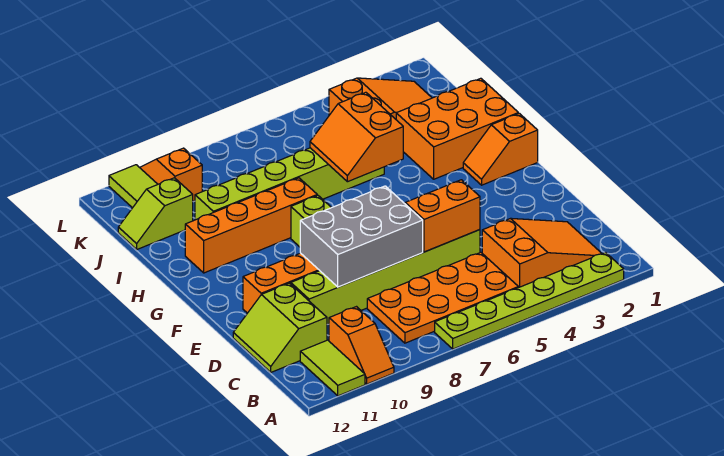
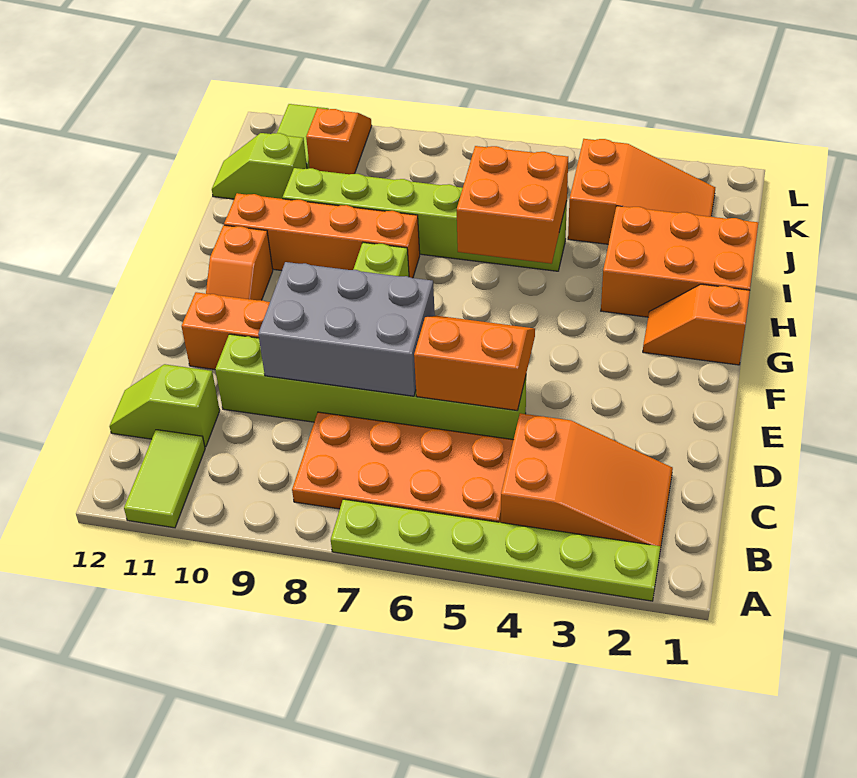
orange slope A10:B10 level 1 top B -> orange slope F11:G11 level 1 top G
lime slope C11:D12 level 1 top 11 -> lime slope C11:C12 level 1 top 11
orange slope H5:I6 level 2 top 5 -> orange brick H5:I6 level 2

